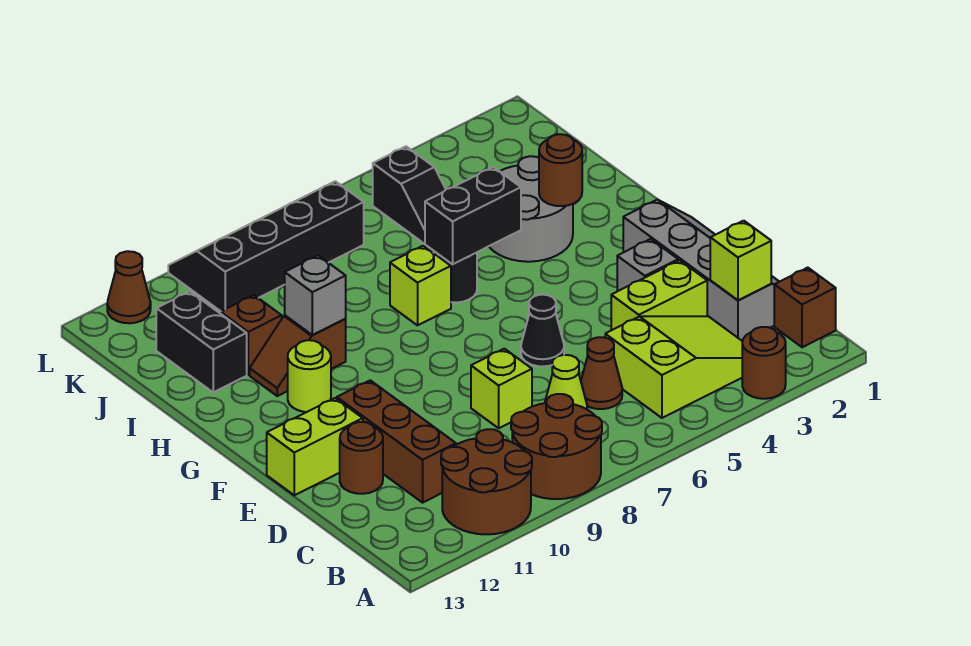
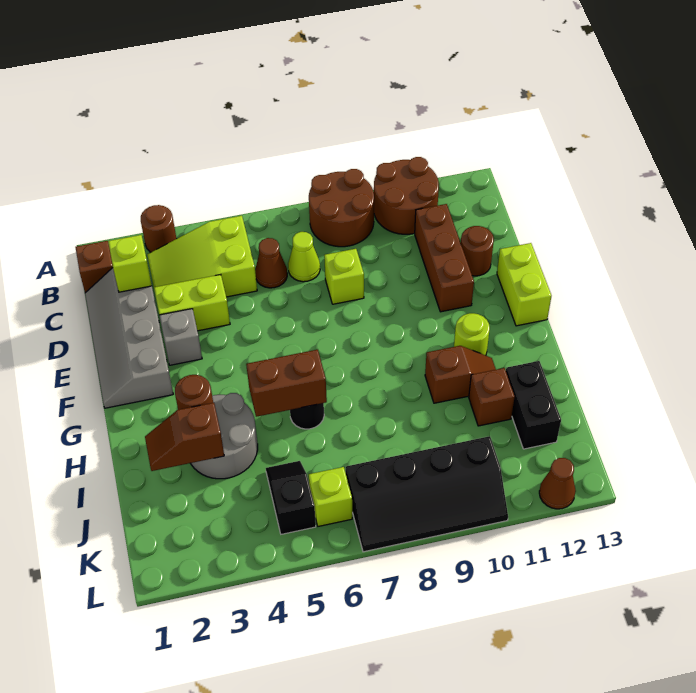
black cone E6 level 1 -> none
lime brick E12:E13 level 1 -> lime brick E13:F13 level 1
black brick H5:H6 level 2 -> brown brick H5:H6 level 2
lime brick H7 level 1 -> lime brick K6 level 1
grey brick H10 level 2 -> none
none -> brown slope I2:I3 level 2 top 3

